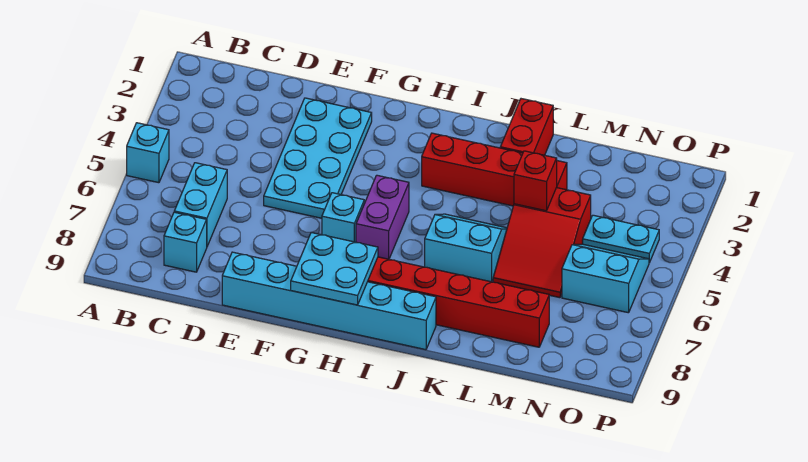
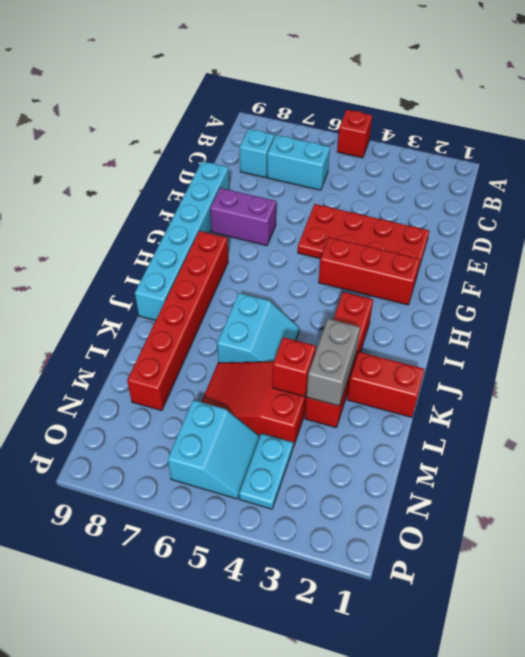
cyan brick A5 level 1 -> red brick A5 level 1
cyan plate E2:F5 level 1 -> red plate E2:F5 level 1
none -> red brick G2:G4 level 1
cyan brick G6 level 1 -> none
cyan plate G8:H9 level 2 -> none
purple brick H5:H6 level 1 -> purple brick F7:F8 level 1
none -> grey brick K3:L3 level 2

